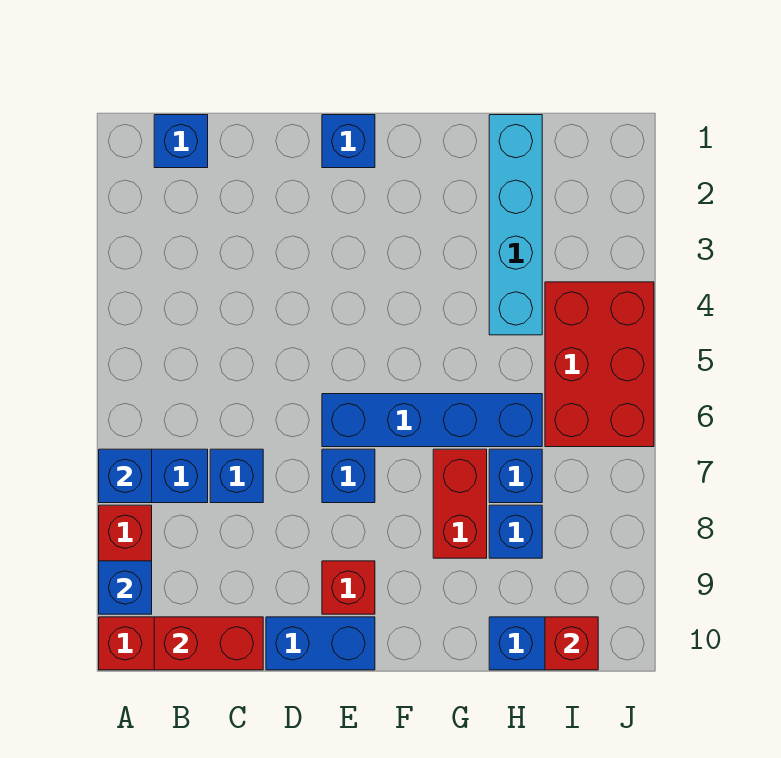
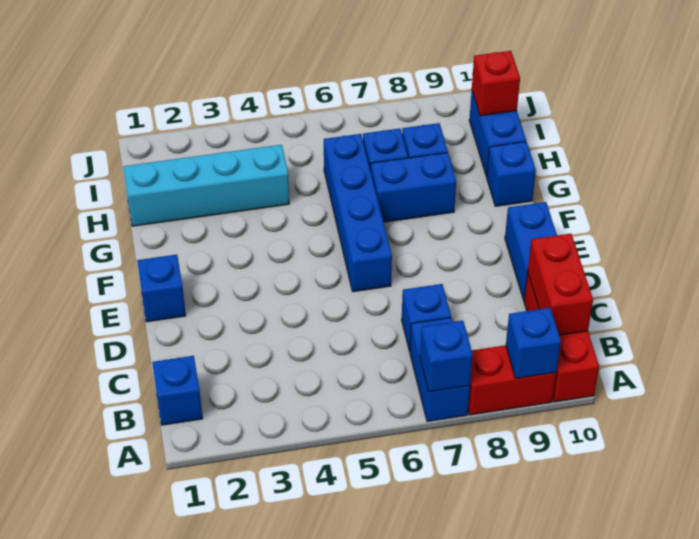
blue brick E7 level 1 -> blue brick G10 level 1
red brick E9 level 1 -> none
red brick G7:G8 level 1 -> blue brick G7:G8 level 1
red brick I4:J6 level 1 -> none

